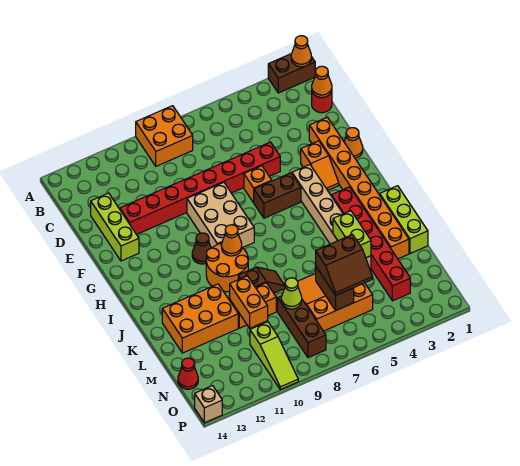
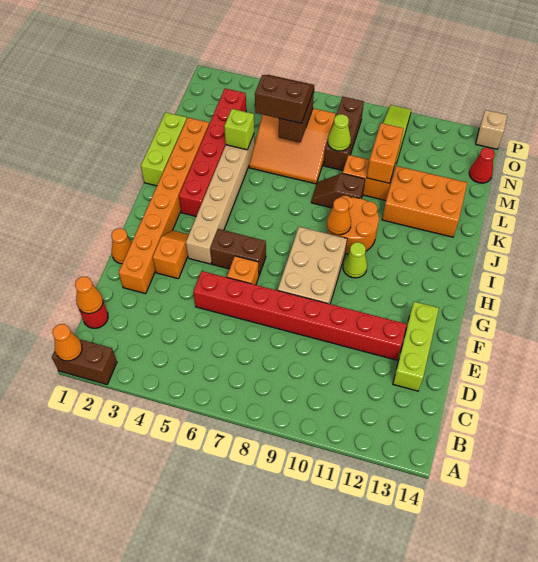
orange brick A8:B9 level 1 -> none
brown cone H10 level 1 -> lime cone H10 level 1
lime brick K4:L4 level 2 -> lime brick L4 level 2

